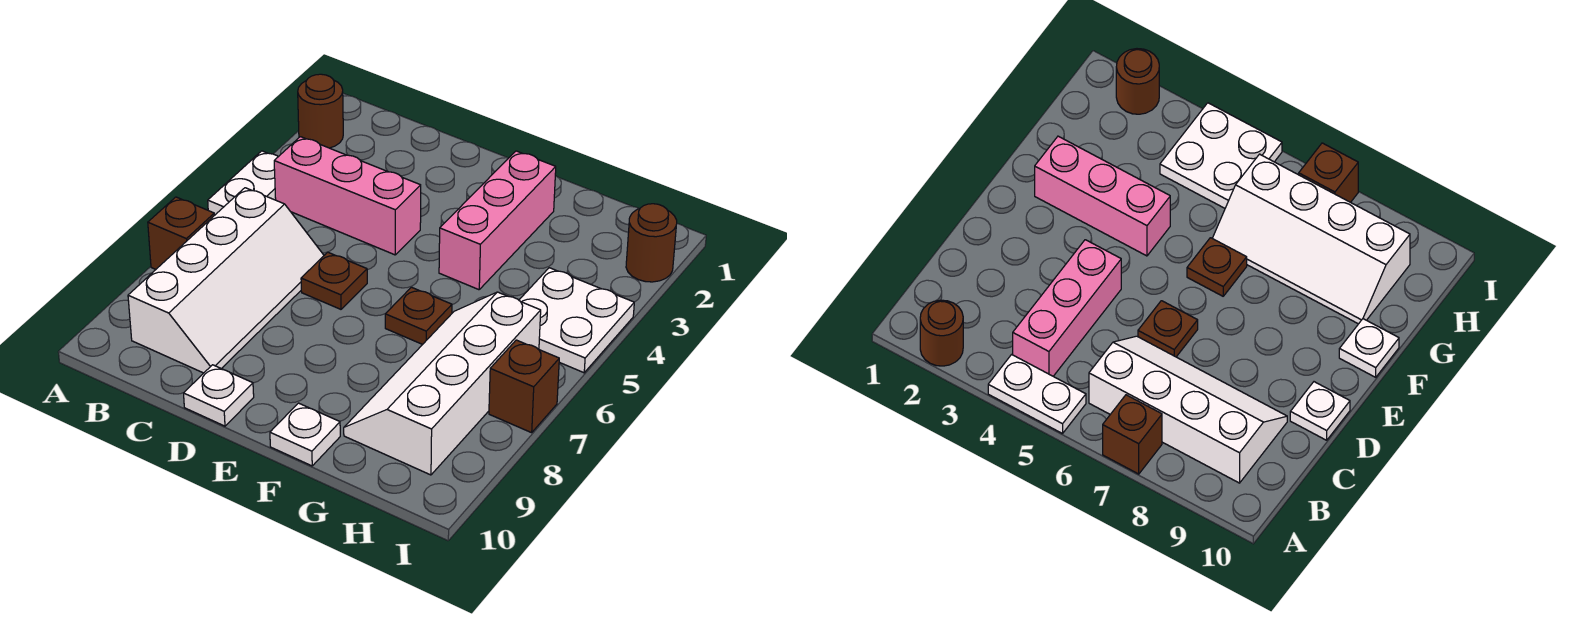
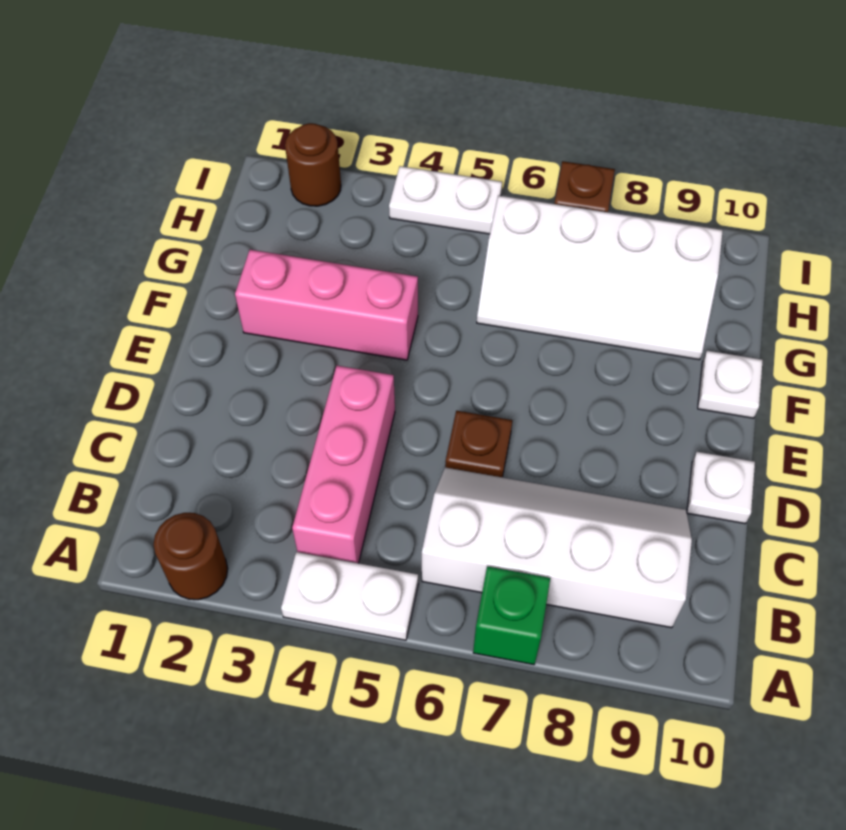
brown brick A7 level 1 -> green brick A7 level 1
brown plate F6 level 1 -> none
white plate H4:I5 level 1 -> white plate I4:I5 level 1

